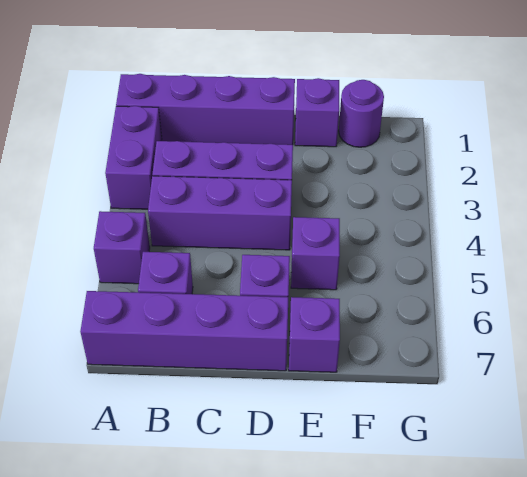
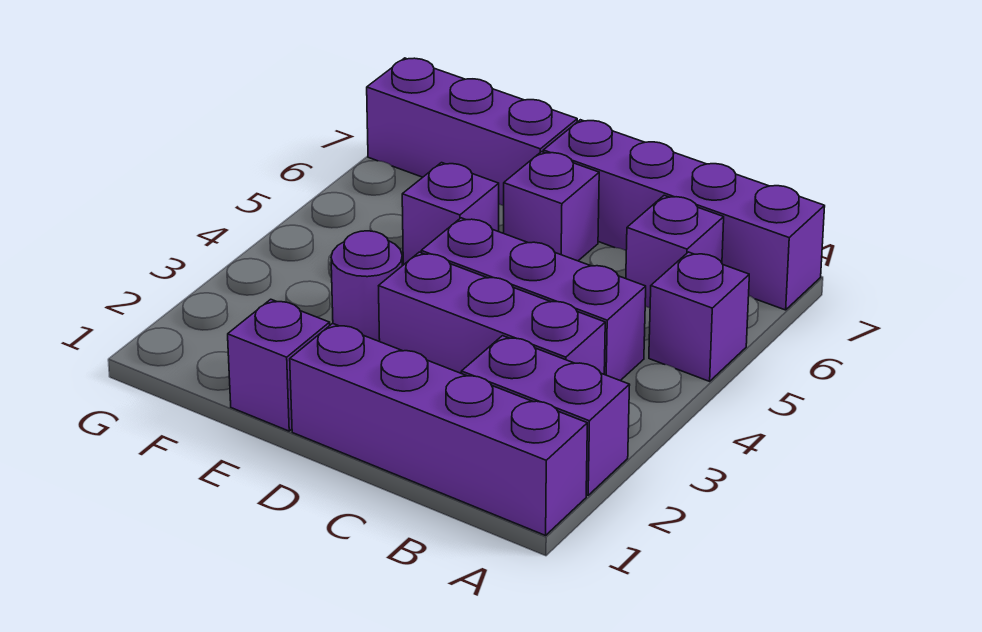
purple brick A2:A3 level 1 -> purple brick A2:B2 level 1
purple brick E7 level 1 -> purple brick E7:G7 level 1
purple round brick F1 level 1 -> purple round brick E3 level 1

